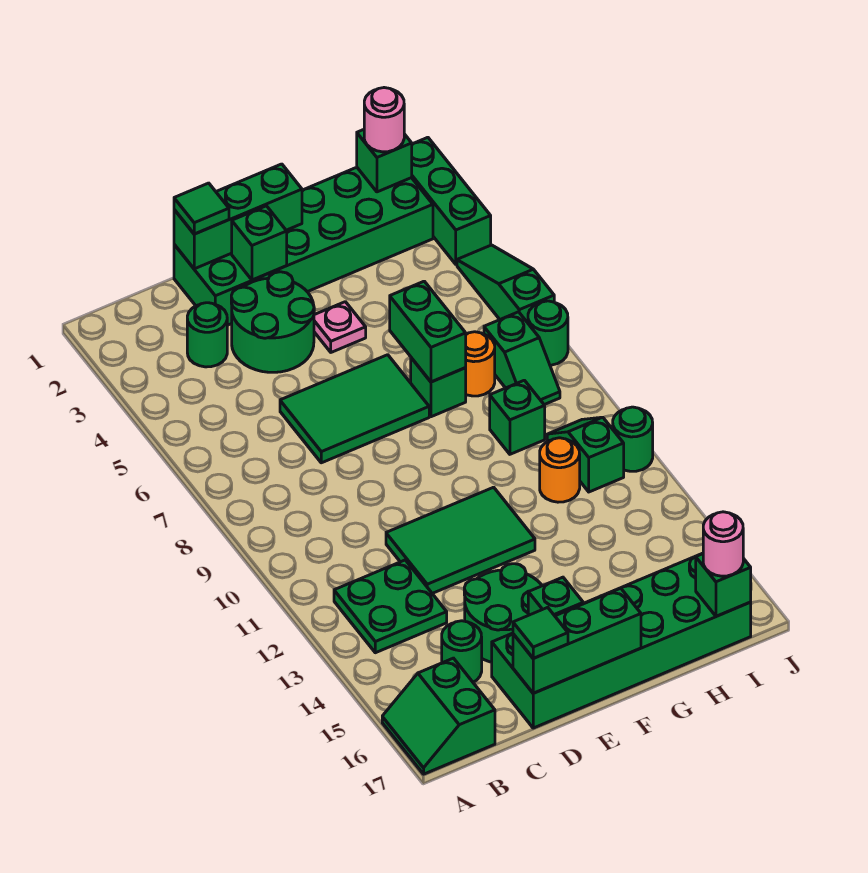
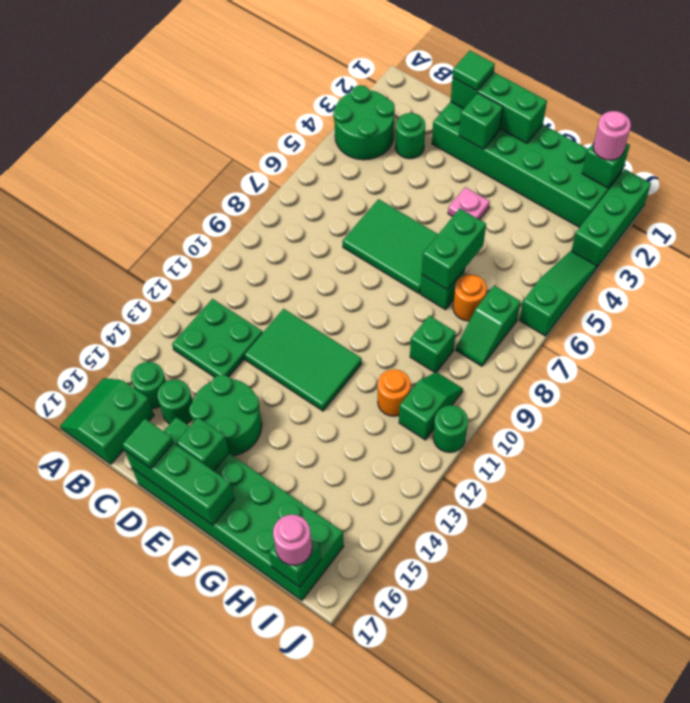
green round brick D3:E4 level 1 -> green round brick A3:B4 level 1
green round brick J7 level 1 -> green round brick B15 level 1

